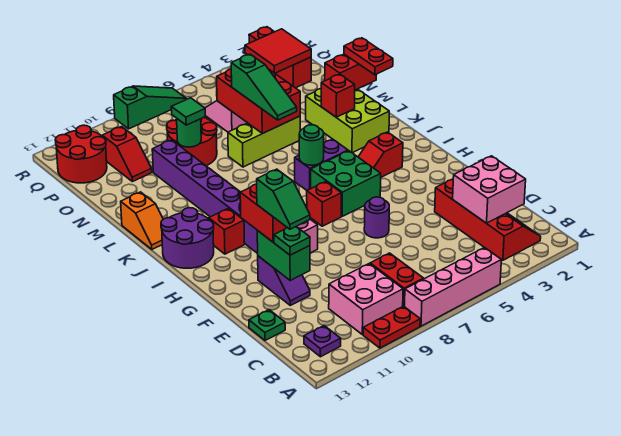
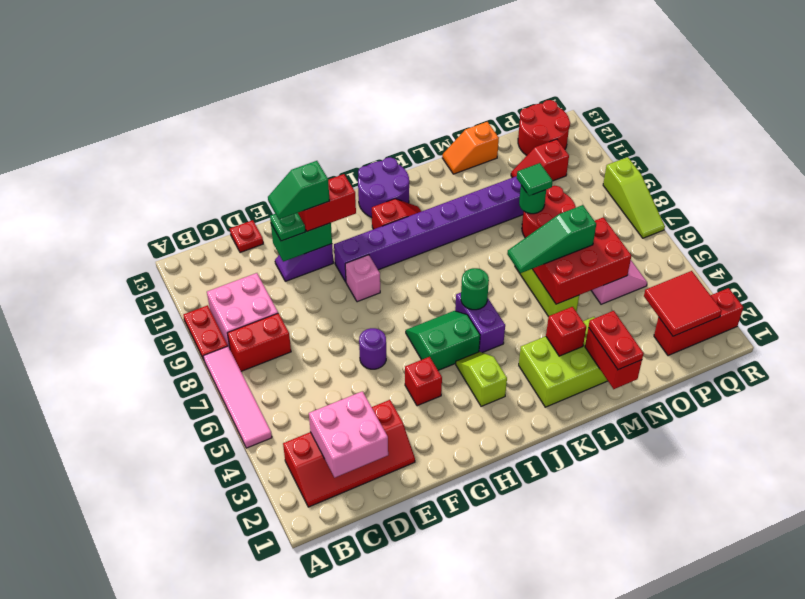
pink brick A5:A8 level 1 -> pink tile A5:A8 level 1
purple plate B12 level 1 -> none
green plate D13 level 1 -> red plate D13 level 1
green brick H5:I6 level 1 -> green slope H5:I6 level 1 top 5
red brick H7 level 1 -> red brick G4 level 1
red slope I3:I4 level 1 top 3 -> lime slope I3:I4 level 1 top 3
orange slope K13:L13 level 1 top L -> orange slope M13:N13 level 1 top N
red plate L1:M1 level 3 -> red plate M1:M2 level 3
green slope R7:R9 level 1 top 9 -> lime slope R7:R9 level 1 top 9

